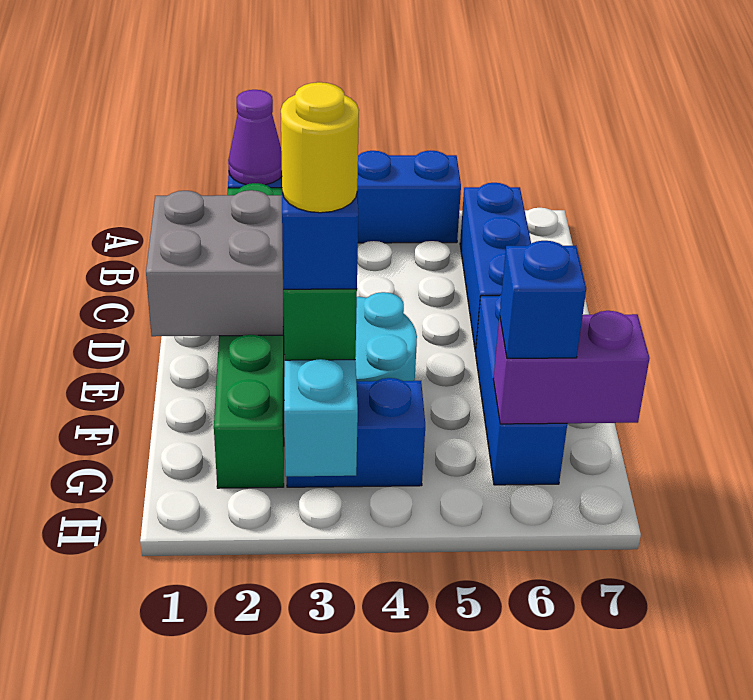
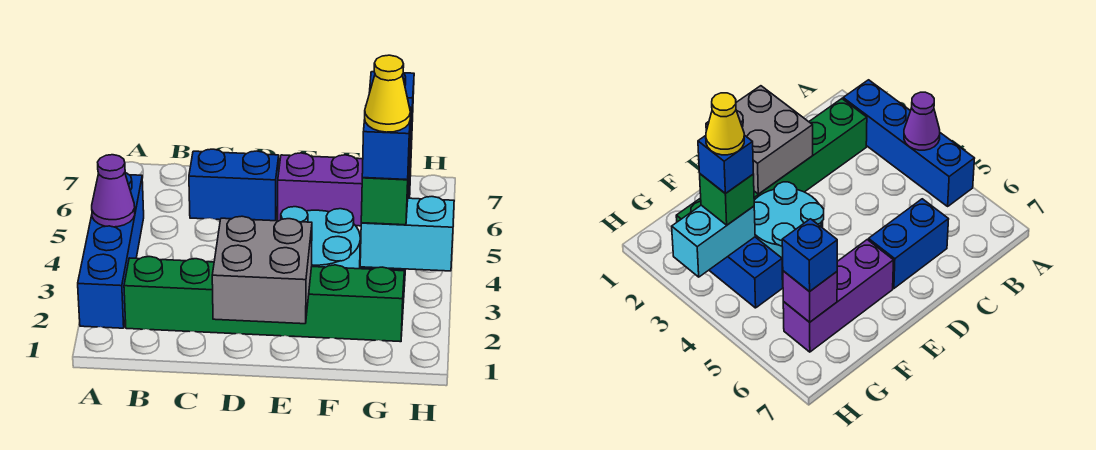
purple cone A2 level 2 -> purple cone A4 level 2
blue brick B6:D6 level 1 -> blue brick C6:D6 level 1
blue brick E6:G6 level 1 -> purple brick E6:G6 level 1
yellow round brick G3 level 5 -> yellow cone G3 level 5
purple brick G6:G7 level 2 -> purple brick G6 level 2

